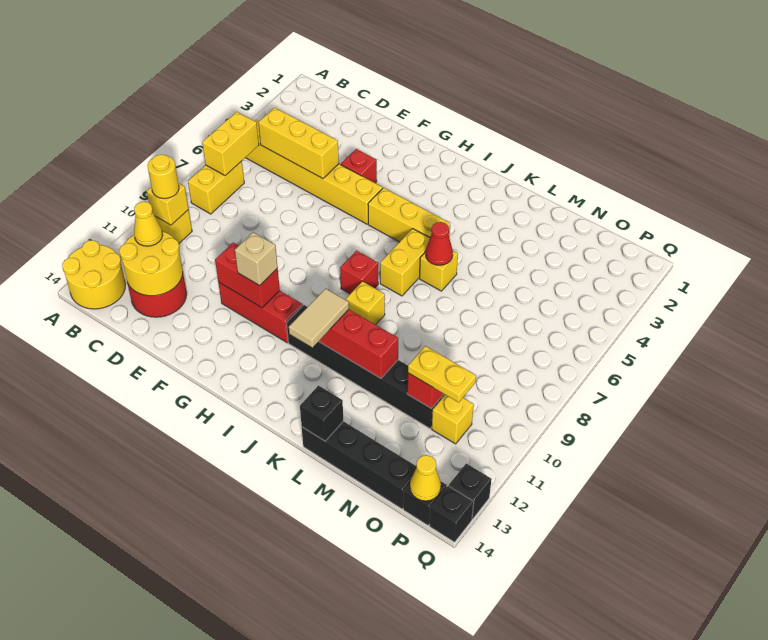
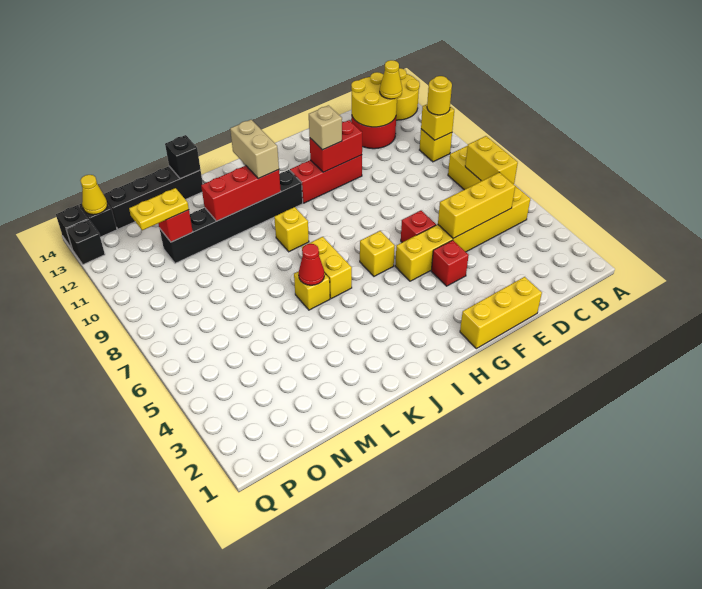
yellow brick H5:J5 level 1 -> yellow brick E1:G1 level 1
red brick I8 level 1 -> red brick F6 level 1
tan tile J11:J12 level 3 -> tan brick J11:J12 level 3
yellow brick O11 level 1 -> yellow brick H6 level 1

